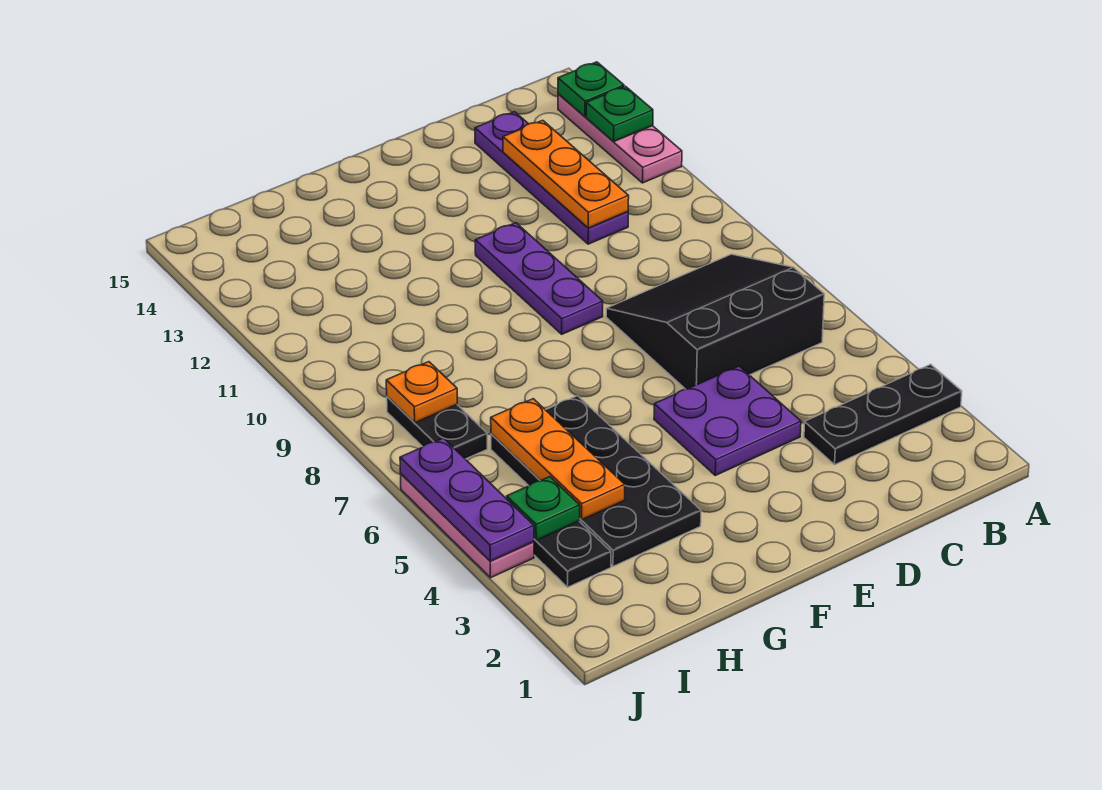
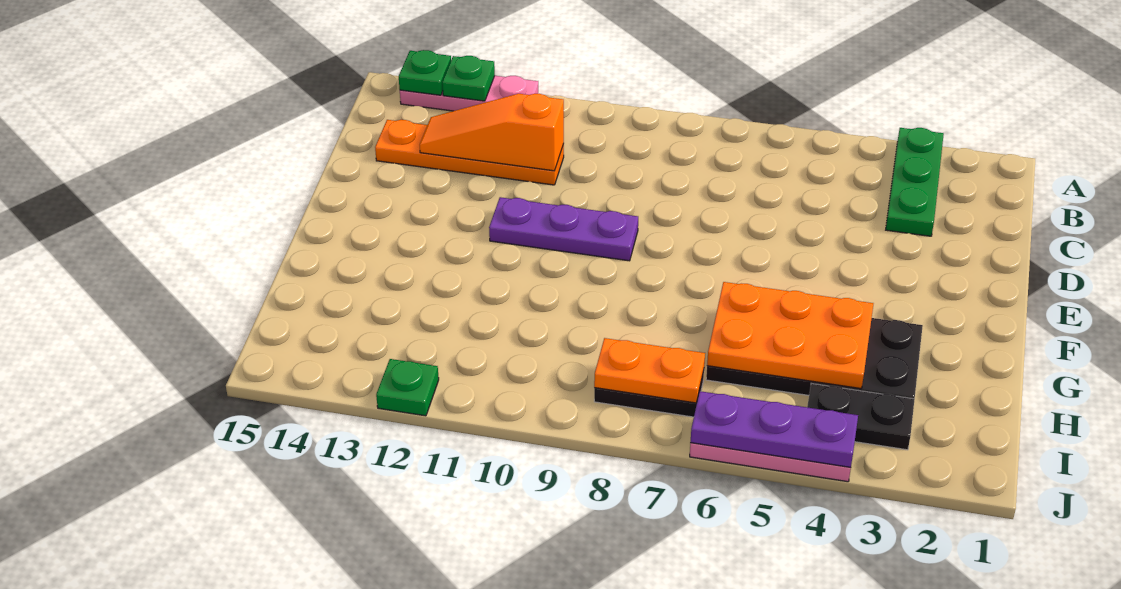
black plate A3:C3 level 1 -> green plate A3:C3 level 1
black slope B6:D8 level 1 top 6 -> none
purple plate C11:C14 level 1 -> orange plate C11:C14 level 1
orange plate C11:C13 level 2 -> orange slope C11:C13 level 2 top 11
purple plate D4:E5 level 1 -> none
orange plate H4:H6 level 2 -> orange plate G4:H6 level 2
green plate I4 level 2 -> green plate J12 level 1
orange plate I8 level 2 -> orange plate I7:I8 level 2

